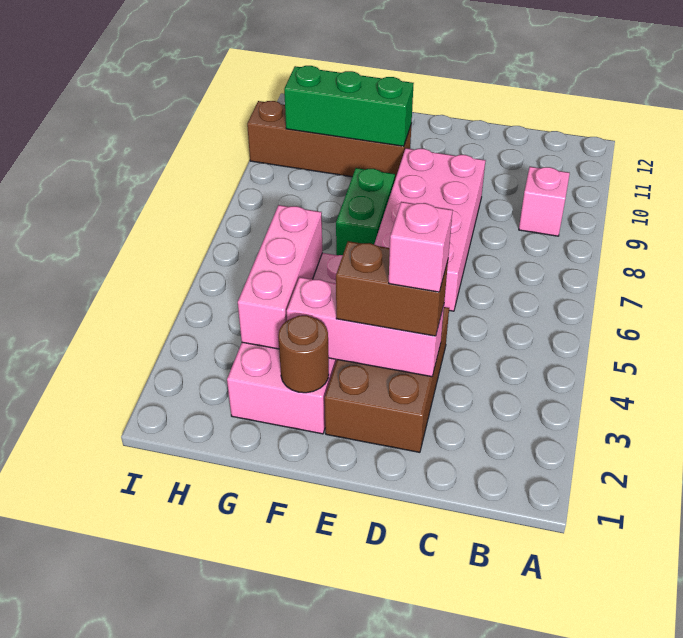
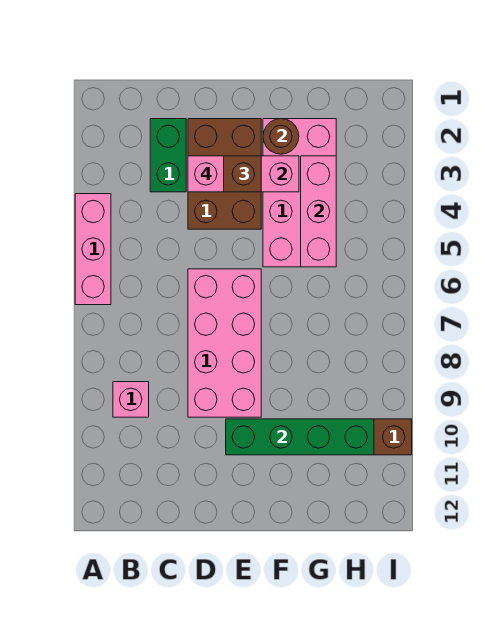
none -> pink brick A4:A6 level 1
green brick F7:F8 level 1 -> green brick C2:C3 level 1
green brick F10:H10 level 2 -> green brick E10:H10 level 2

